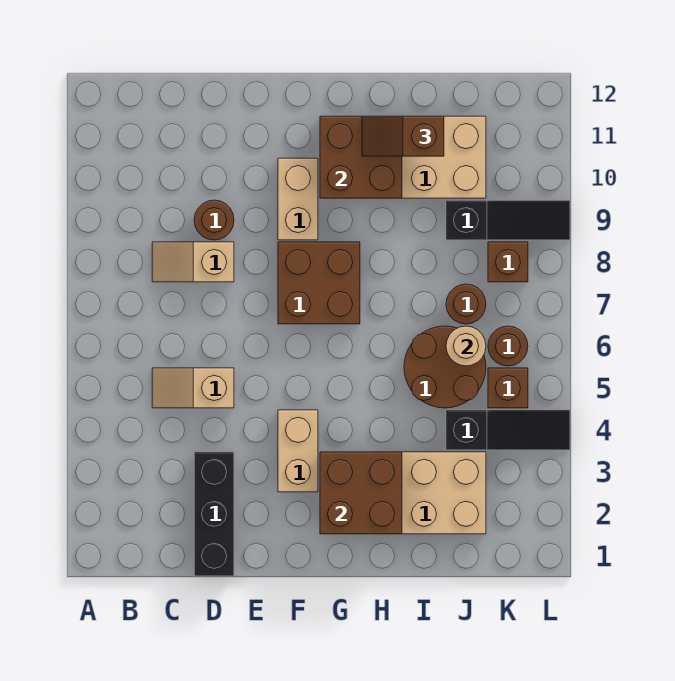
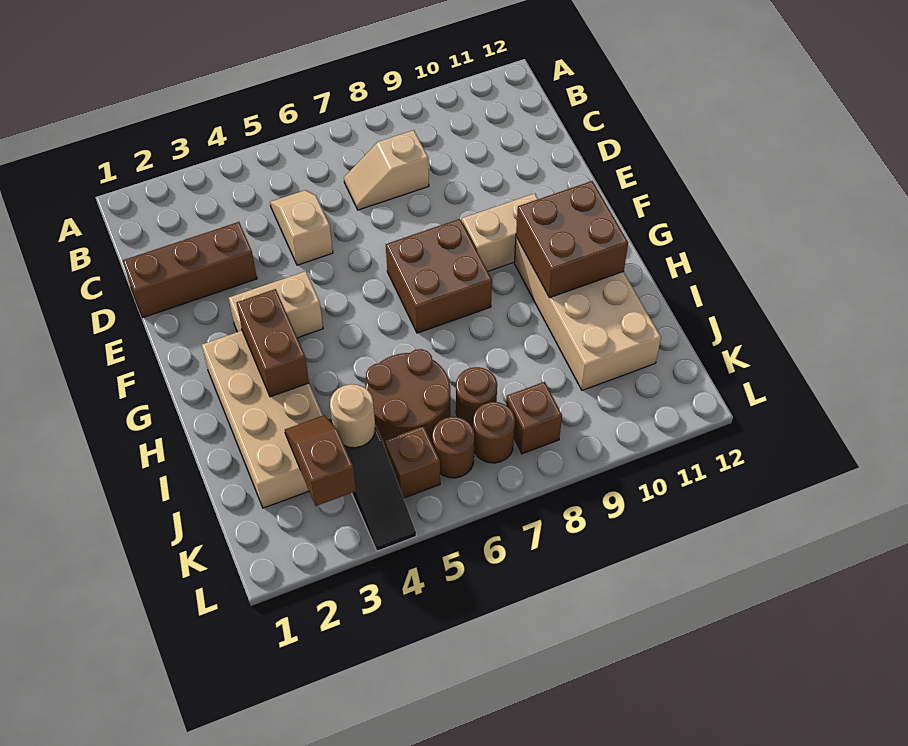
tan slope C8:D8 level 1 top D -> tan slope C7:C8 level 1 top 8
black brick D1:D3 level 1 -> brown brick D1:D3 level 1
brown round brick D9 level 1 -> brown round brick K7 level 1
brown brick G2:H3 level 2 -> brown brick G3:H3 level 2
brown slope H11:I11 level 3 top I -> brown slope J3:K3 level 2 top K
tan round brick J6 level 2 -> tan round brick J4 level 2
black slope J9:L9 level 1 top J -> none

